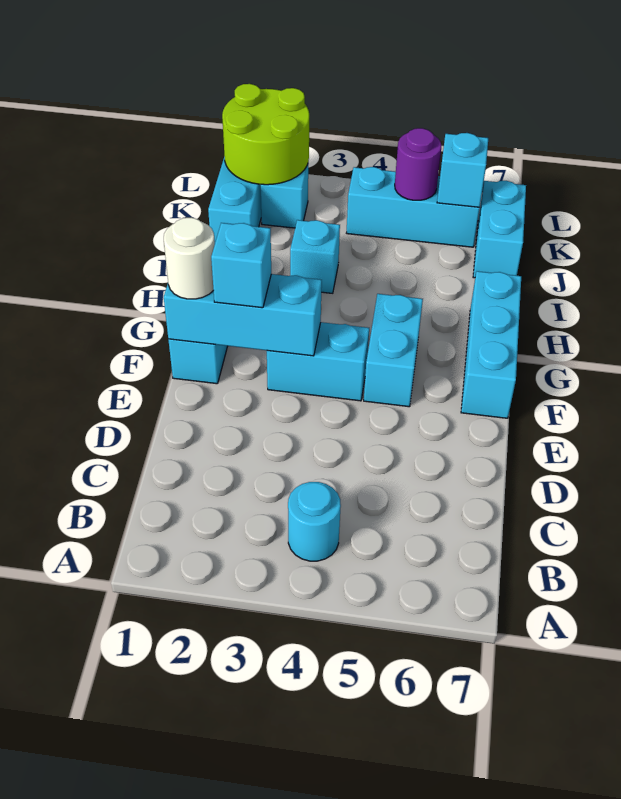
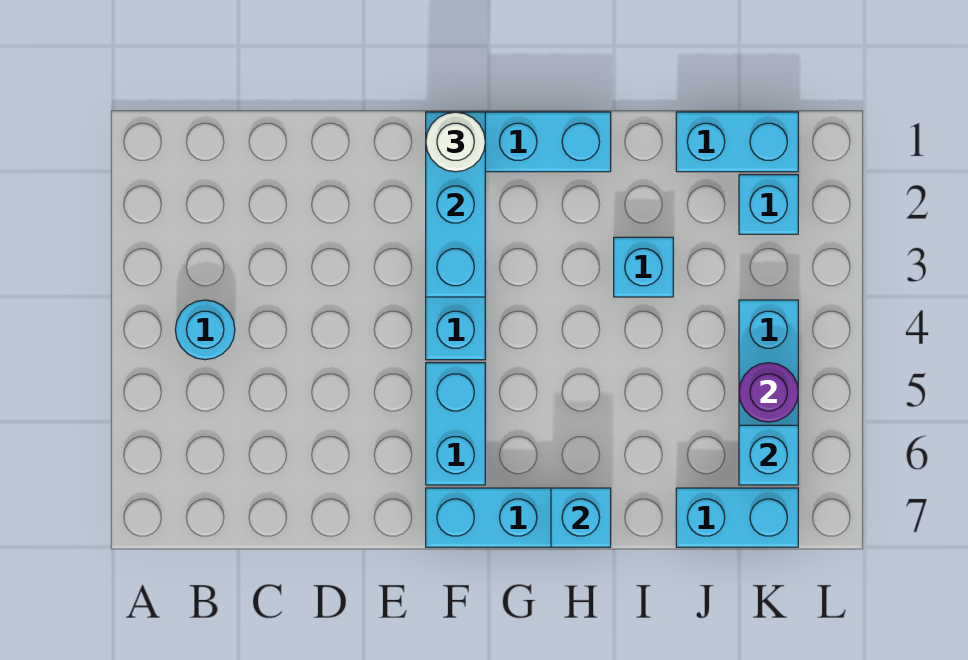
cyan brick F2 level 3 -> cyan brick H7 level 2
cyan brick F5:G5 level 1 -> cyan brick F5:F6 level 1
lime round brick K1:L2 level 2 -> none

